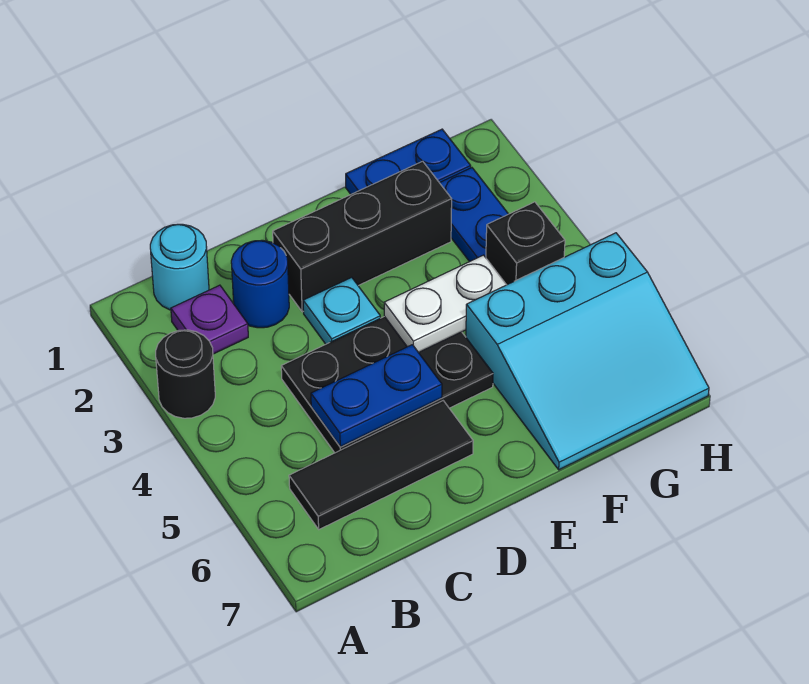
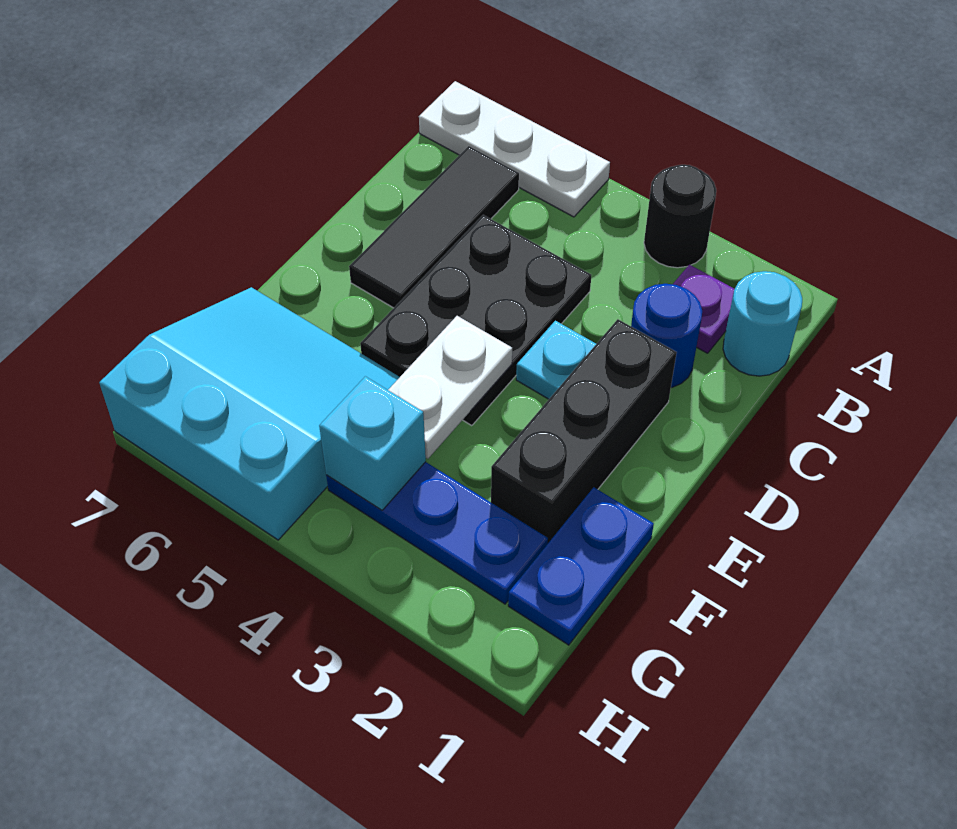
none -> white plate A5:A7 level 1
blue plate C5:D5 level 2 -> none
cyan slope F5:H7 level 1 top 5 -> cyan slope F5:H7 level 1 top H
black brick G4 level 2 -> cyan brick G4 level 2

